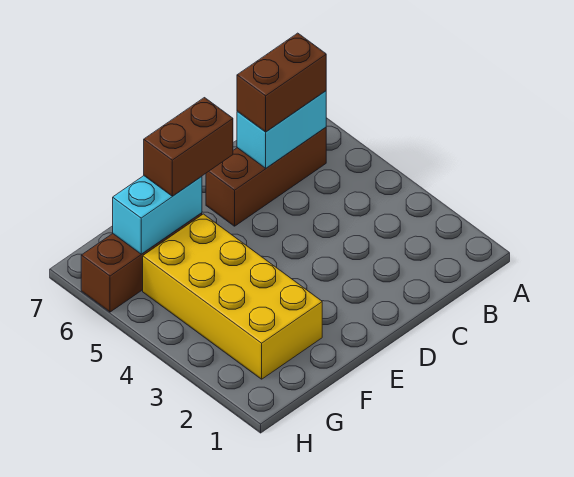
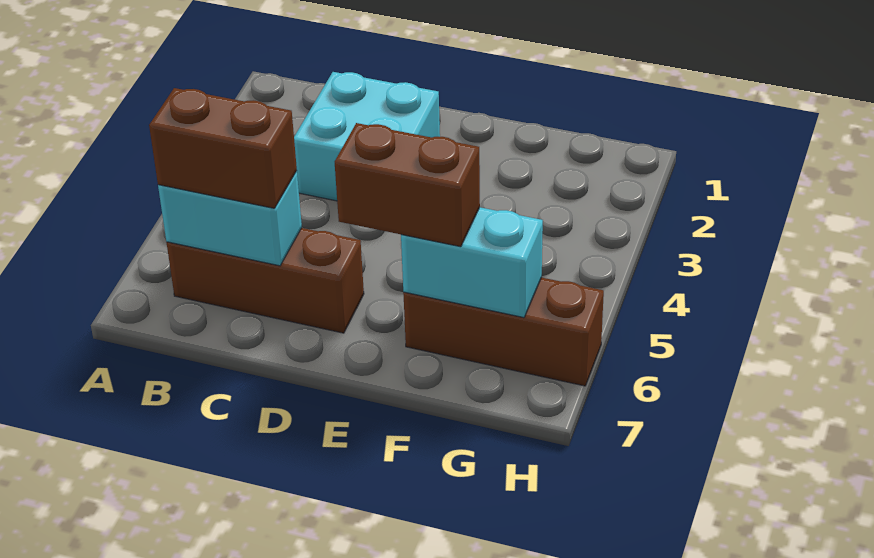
none -> cyan brick C2:D3 level 1
yellow brick F2:G5 level 1 -> none

